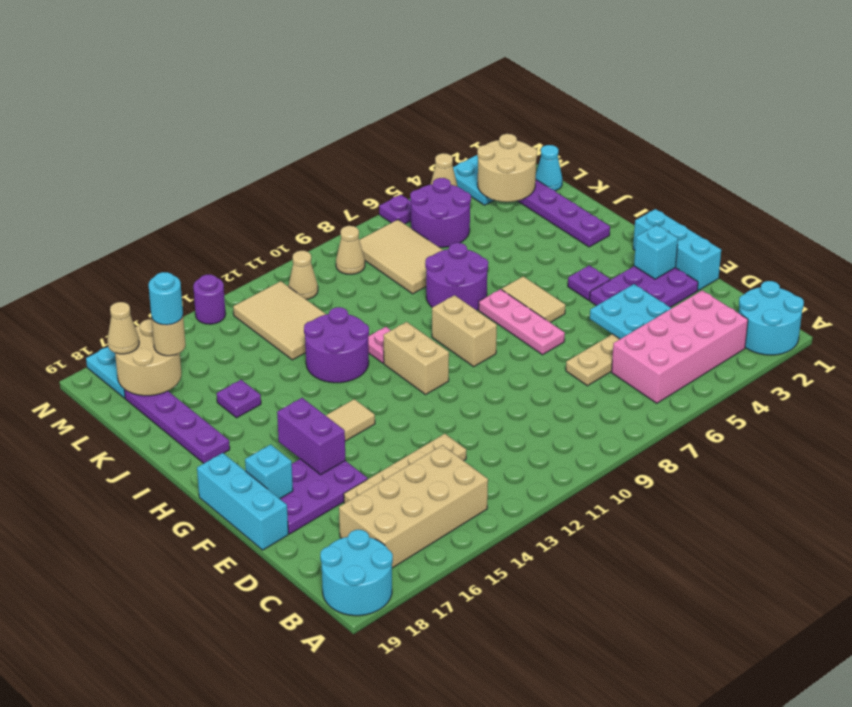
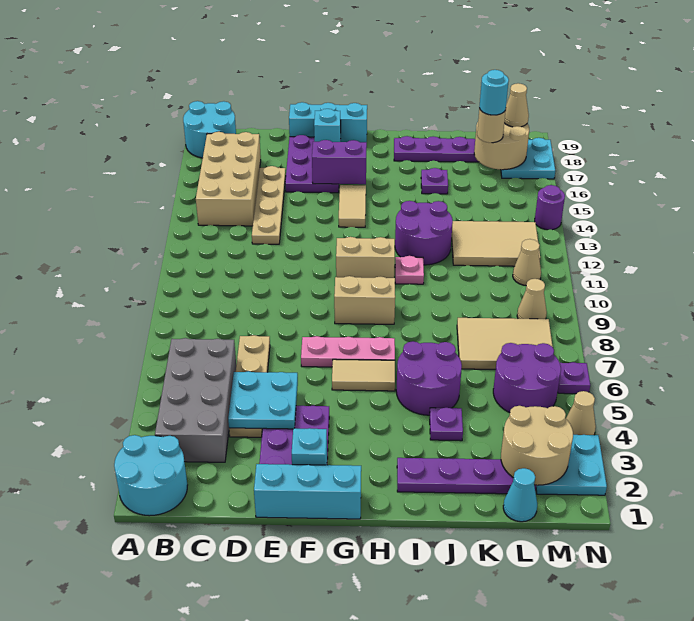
pink brick B3:C6 level 1 -> grey brick B3:C6 level 1
purple plate G4 level 1 -> purple plate J4 level 1
purple round brick I7:J8 level 1 -> purple round brick I5:J6 level 1

